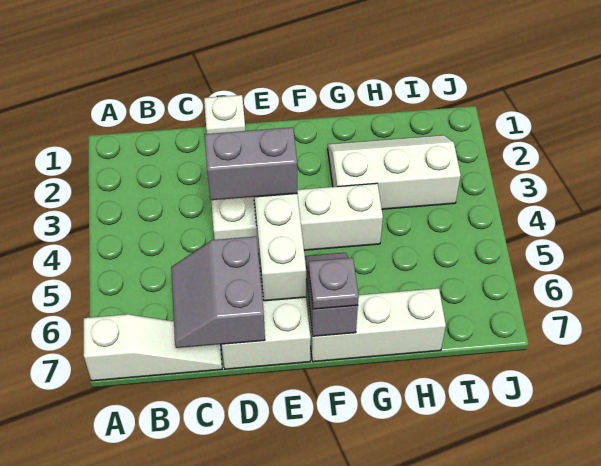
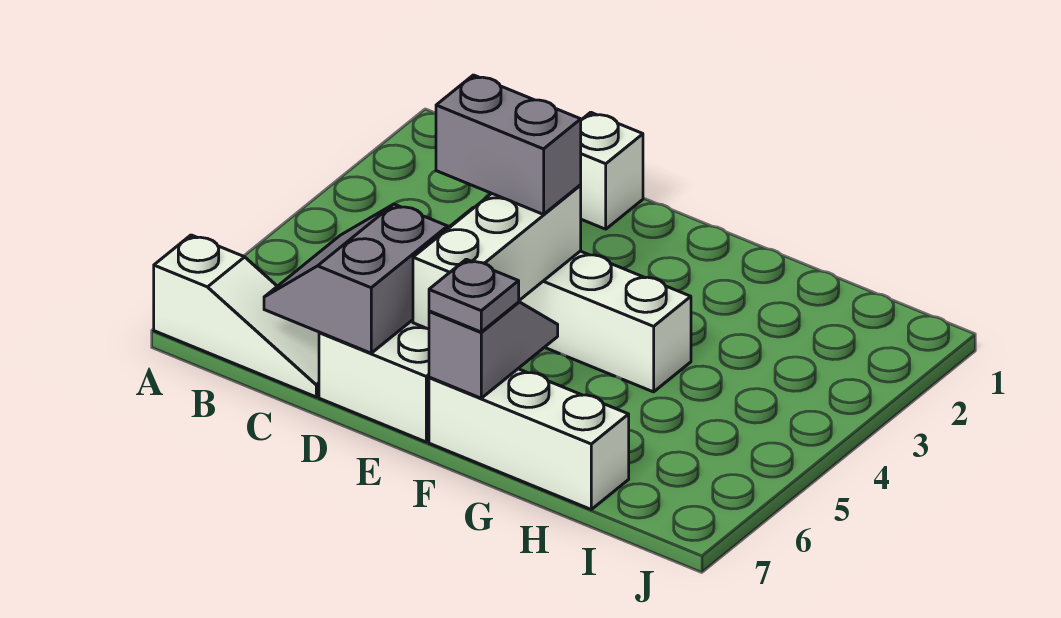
white slope G2:I3 level 1 top 3 -> none

